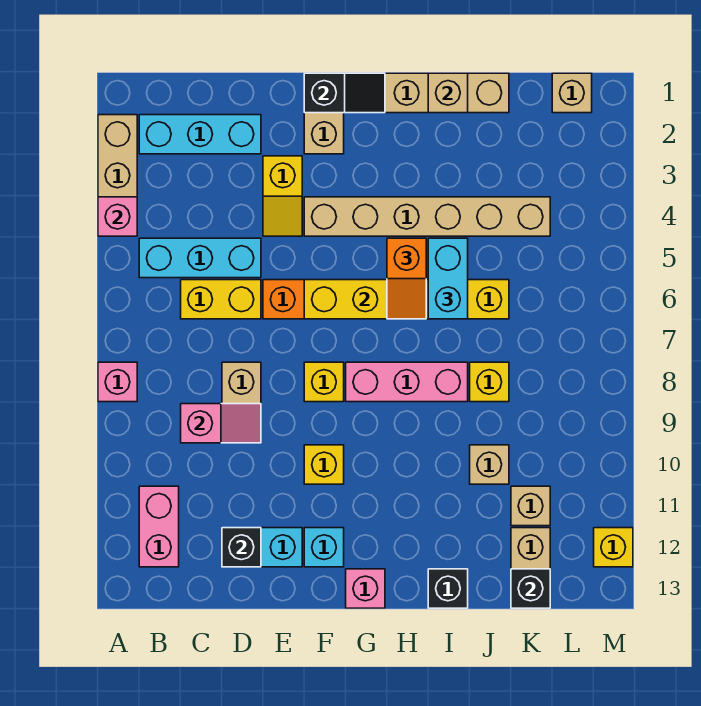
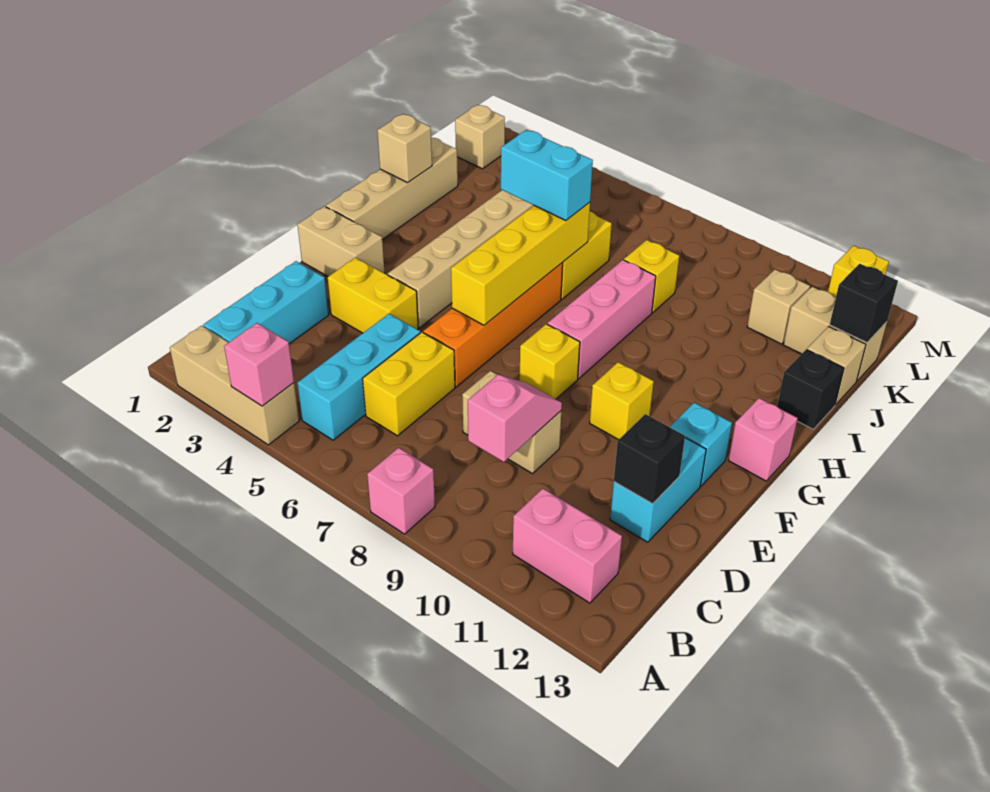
yellow slope E3:E4 level 1 top 3 -> yellow brick E3:E4 level 1
black slope F1:G1 level 2 top F -> none
orange slope H5:H6 level 3 top 5 -> none
tan brick J10 level 1 -> tan brick J13 level 1

